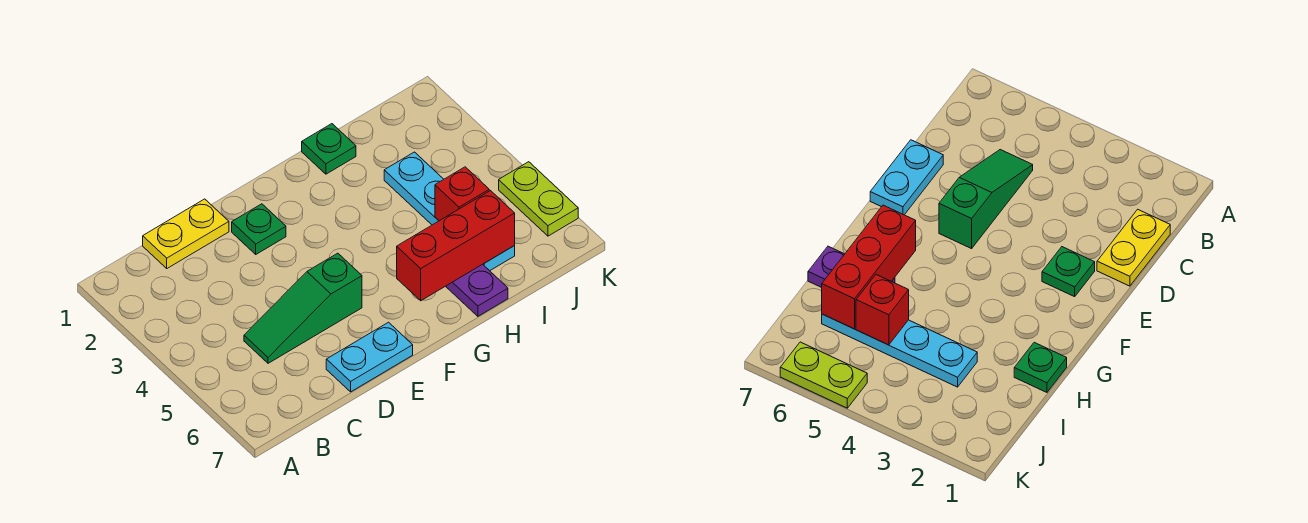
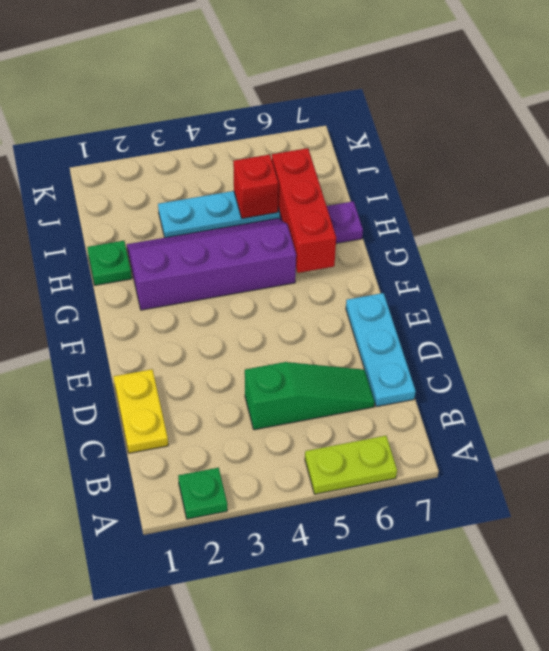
green slope C5:E5 level 1 top E -> green slope C4:C6 level 1 top 4
cyan plate D7:E7 level 1 -> cyan plate C7:E7 level 1
green plate E2 level 1 -> green plate A2 level 1
none -> purple slope G2:H5 level 1 top G
lime plate K5:K6 level 1 -> lime plate A5:A6 level 1

